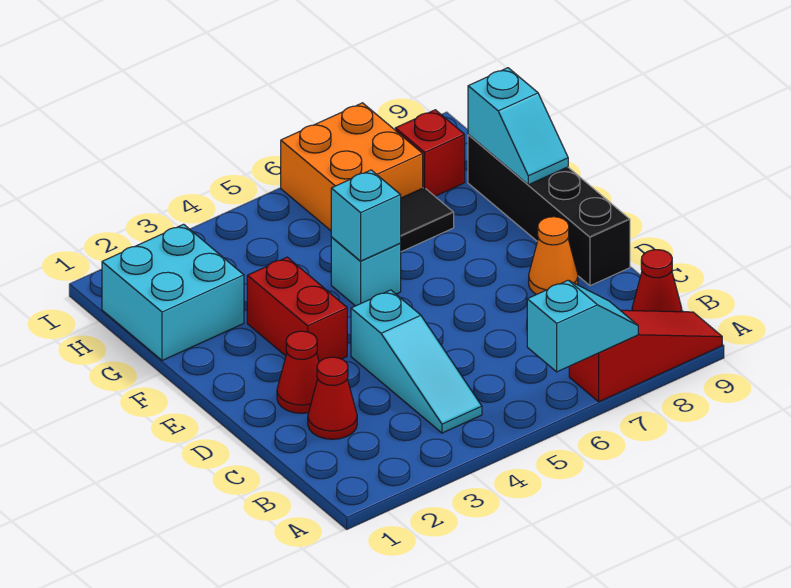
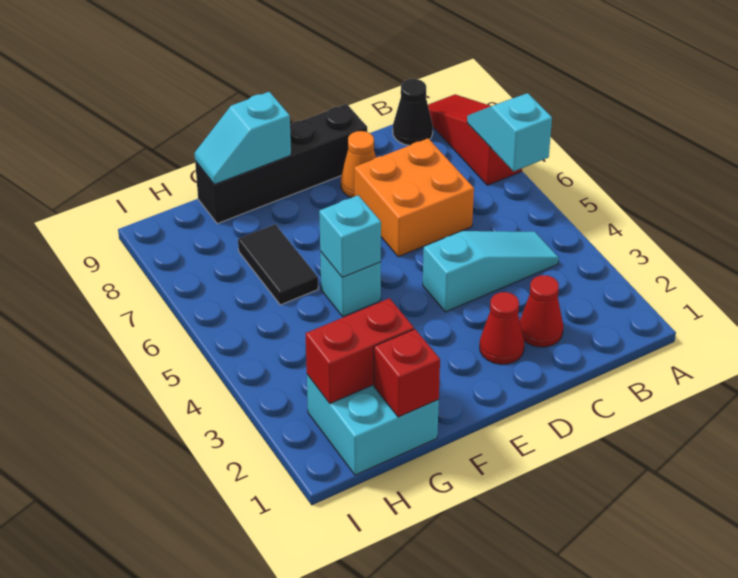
red cone B9 level 1 -> black cone B9 level 1
red brick E3:F3 level 1 -> red brick G2:H2 level 2
cyan slope F9:G9 level 2 top G -> cyan slope F9:G9 level 2 top F
orange brick H6:I7 level 1 -> orange brick C6:D7 level 1
red brick H8 level 1 -> red brick G1 level 2

